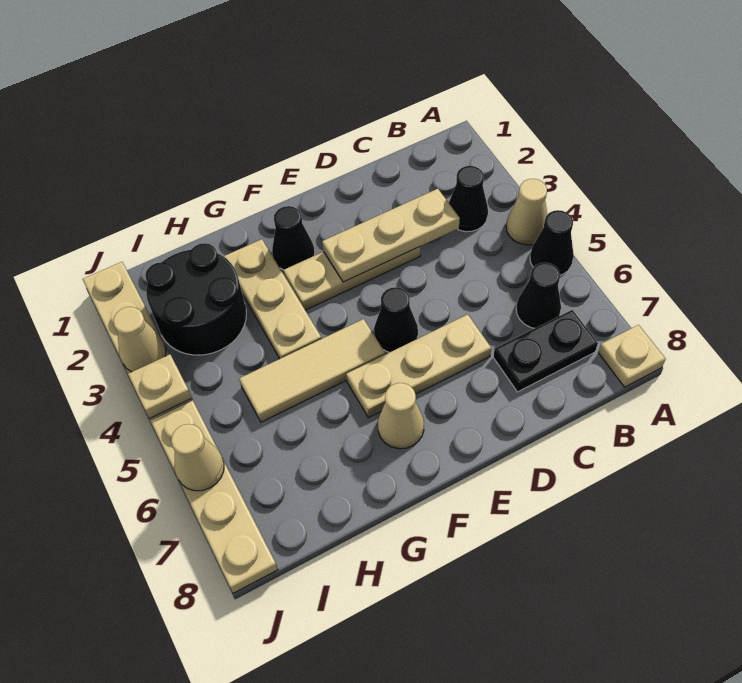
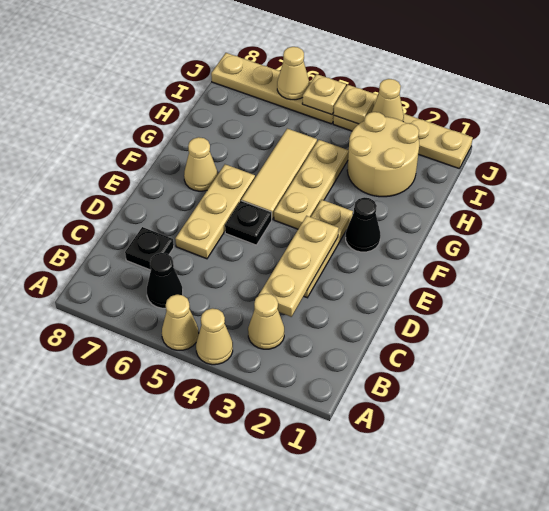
black cone A5 level 1 -> tan cone A5 level 1
tan plate A8 level 1 -> tan plate J5 level 2
black cone B3 level 1 -> tan cone B3 level 1
black plate B7:C7 level 1 -> black plate C7 level 1
black cone E5 level 1 -> black plate E5 level 1
tan plate G2:G4 level 1 -> tan plate F4:H4 level 1
black round brick H2:I3 level 1 -> tan round brick H2:I3 level 1

